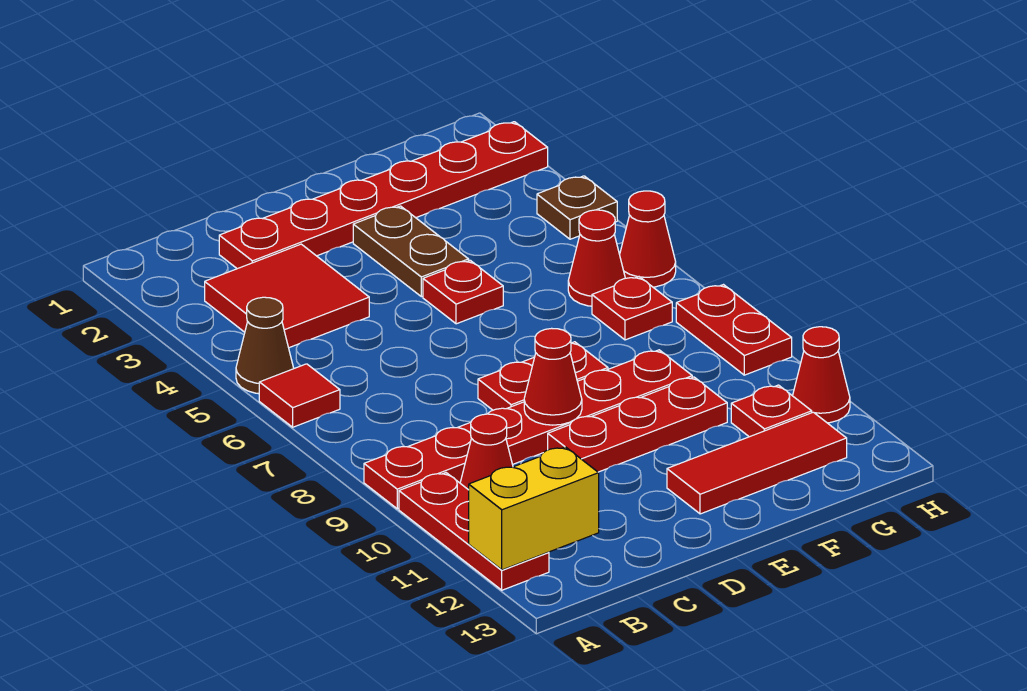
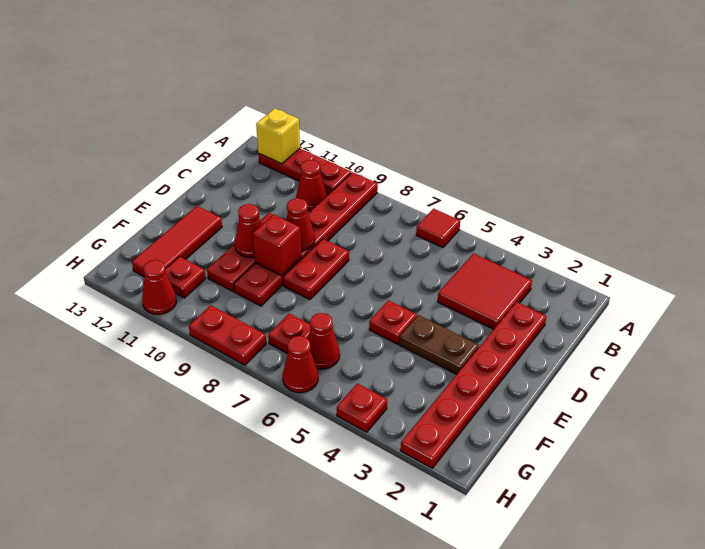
brown cone A5 level 1 -> none
yellow brick A12:B12 level 2 -> yellow brick A12 level 2
none -> red brick E9 level 2
none -> red cone E10 level 2
brown plate H4 level 1 -> red plate H4 level 1

